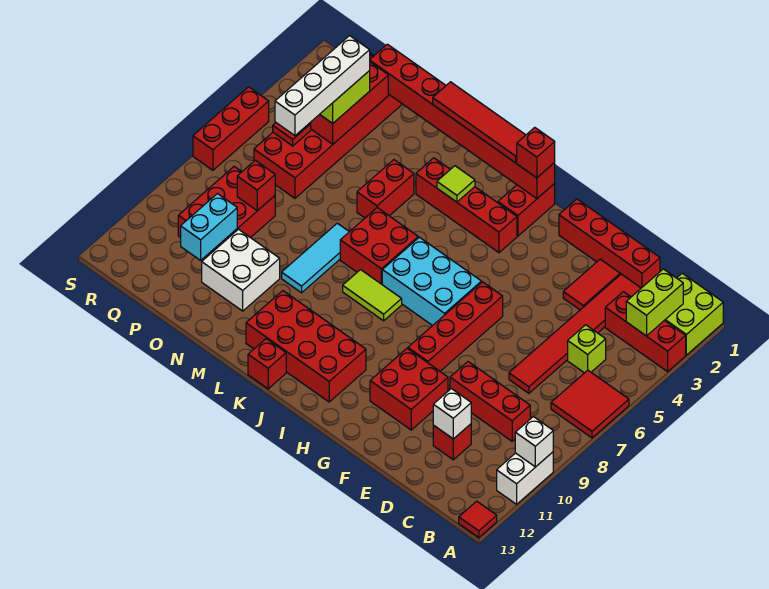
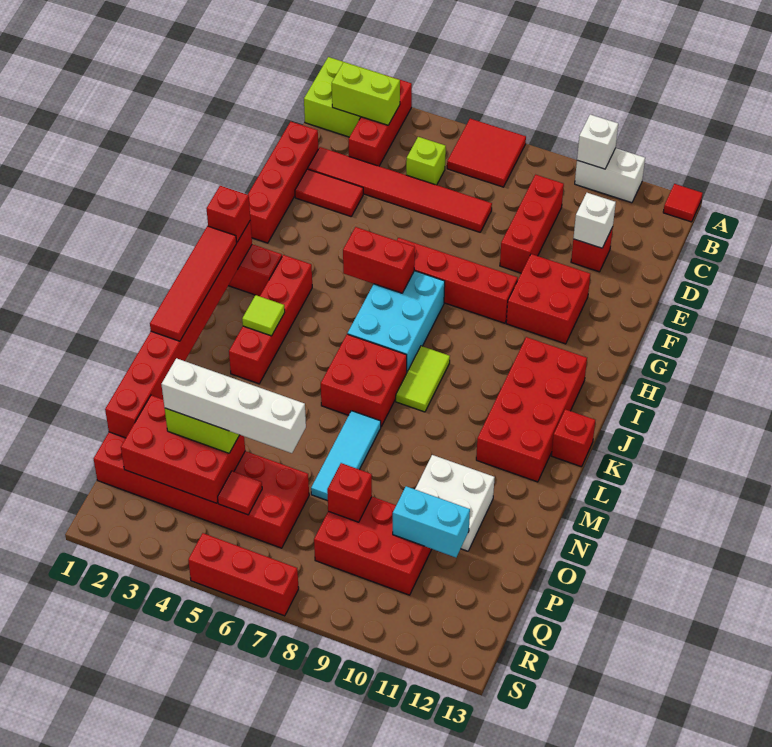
red brick M4:M5 level 1 -> red brick H5:H6 level 2
cyan tile M7:M9 level 1 -> cyan tile M7:O7 level 1

